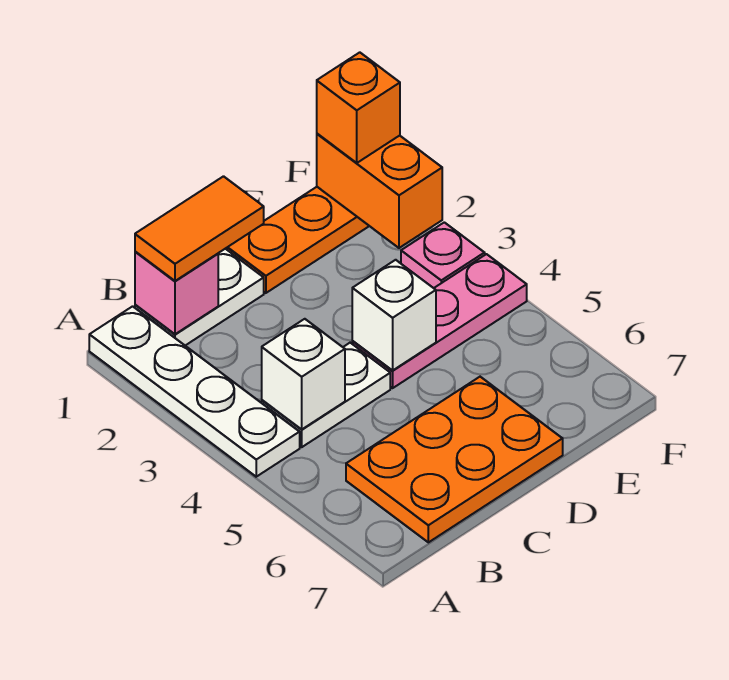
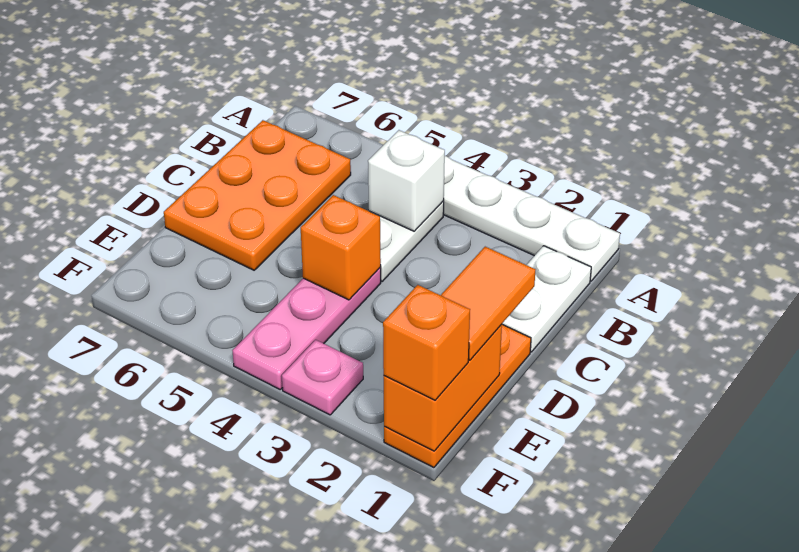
pink brick B1 level 2 -> none
orange tile B1:C1 level 3 -> orange tile D1:E1 level 3
white brick D4 level 2 -> orange brick D4 level 2
orange brick F1:F2 level 2 -> orange brick E1:F1 level 2

